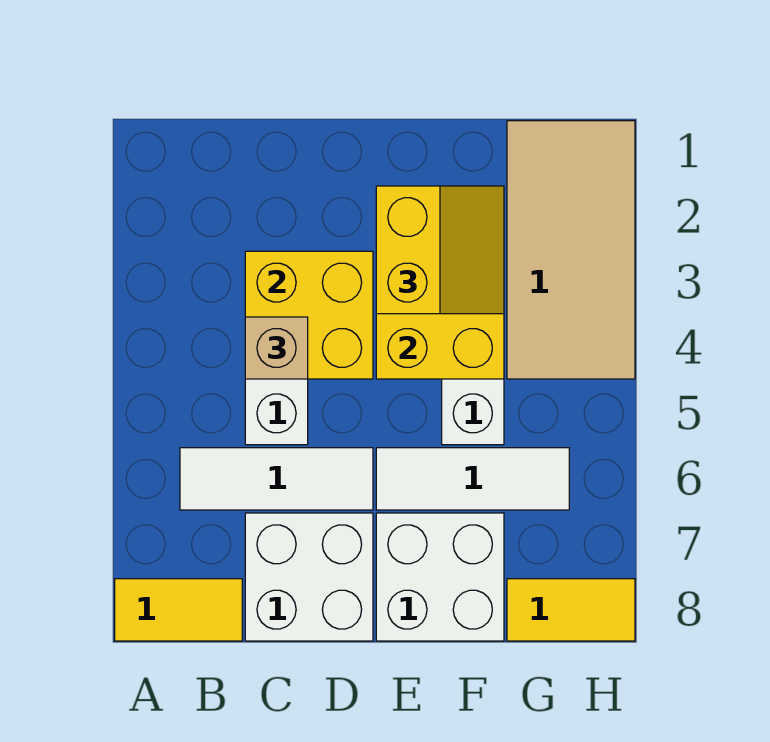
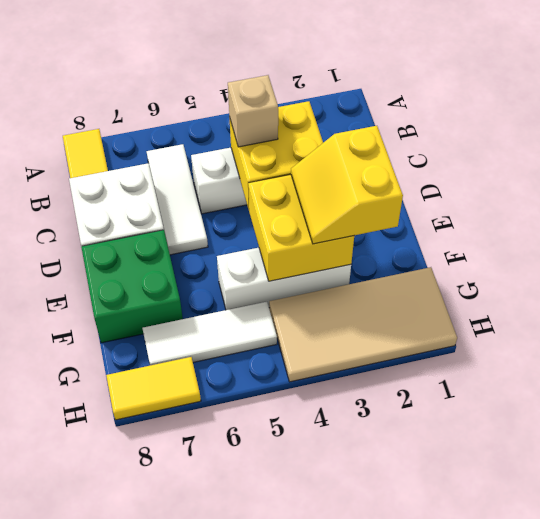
yellow slope E2:F3 level 3 top E -> yellow slope E2:F3 level 3 top 2
white tile E6:G6 level 1 -> white tile G5:G7 level 1
white brick E7:F8 level 1 -> green brick E7:F8 level 1
yellow tile G8:H8 level 1 -> yellow tile H7:H8 level 1

